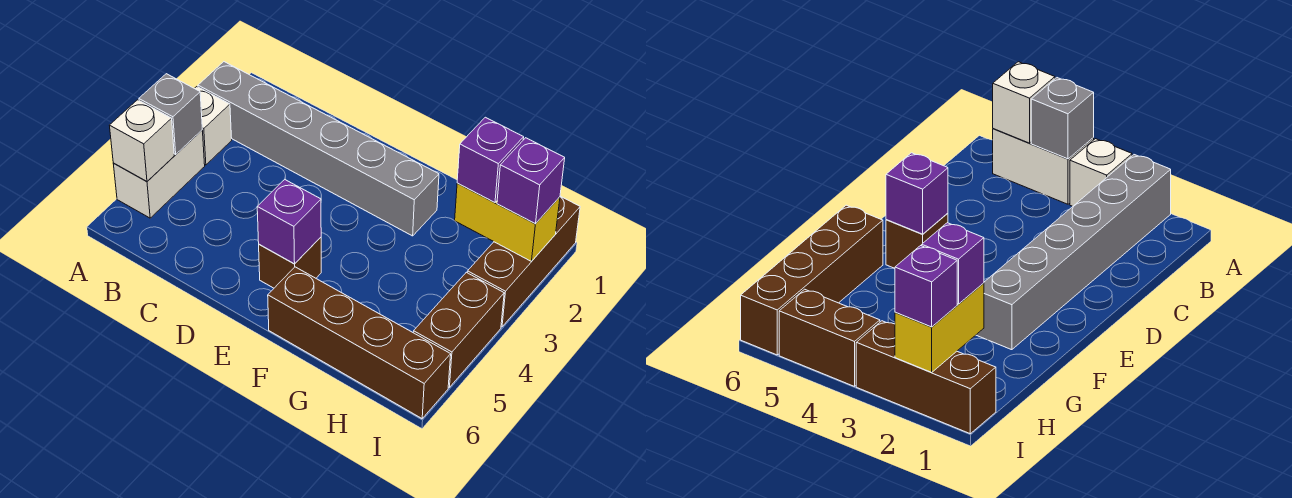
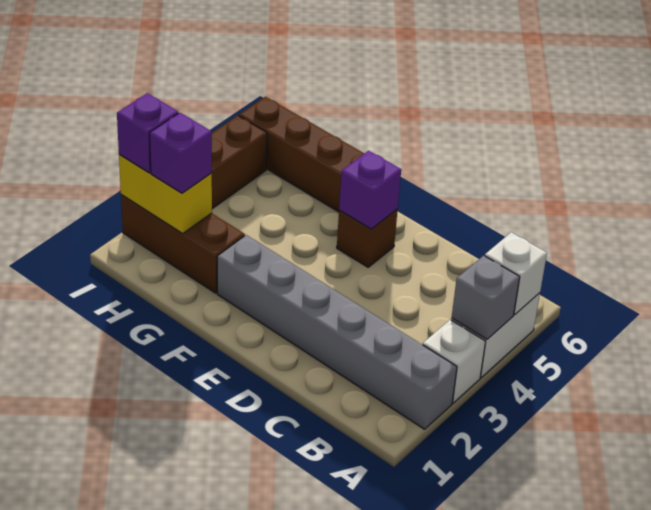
brown brick I1:I3 level 1 -> brown brick G2:I2 level 1

